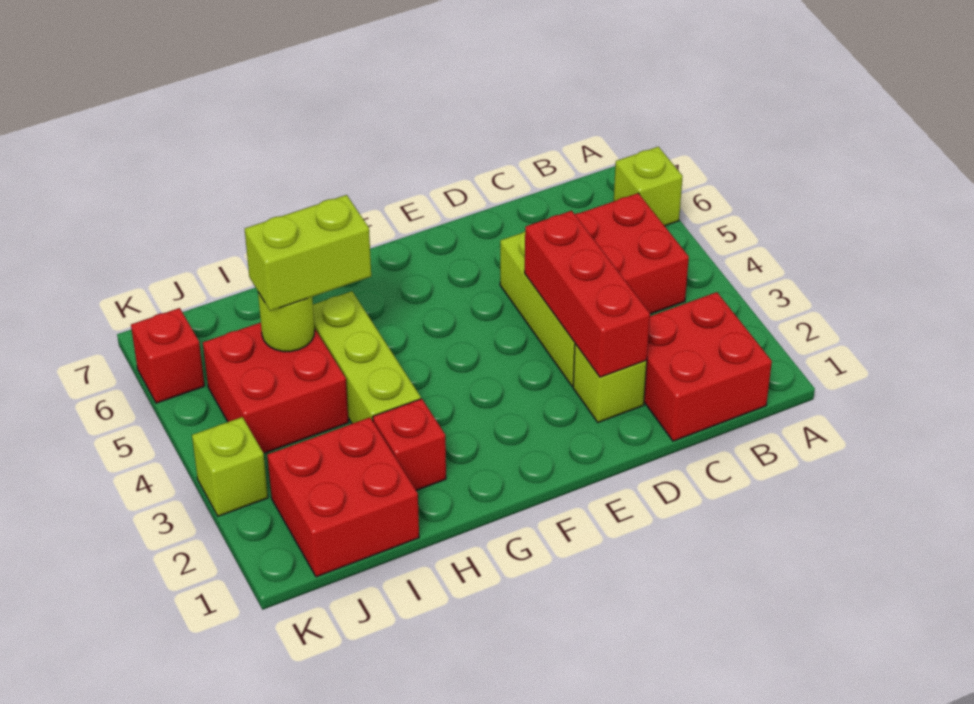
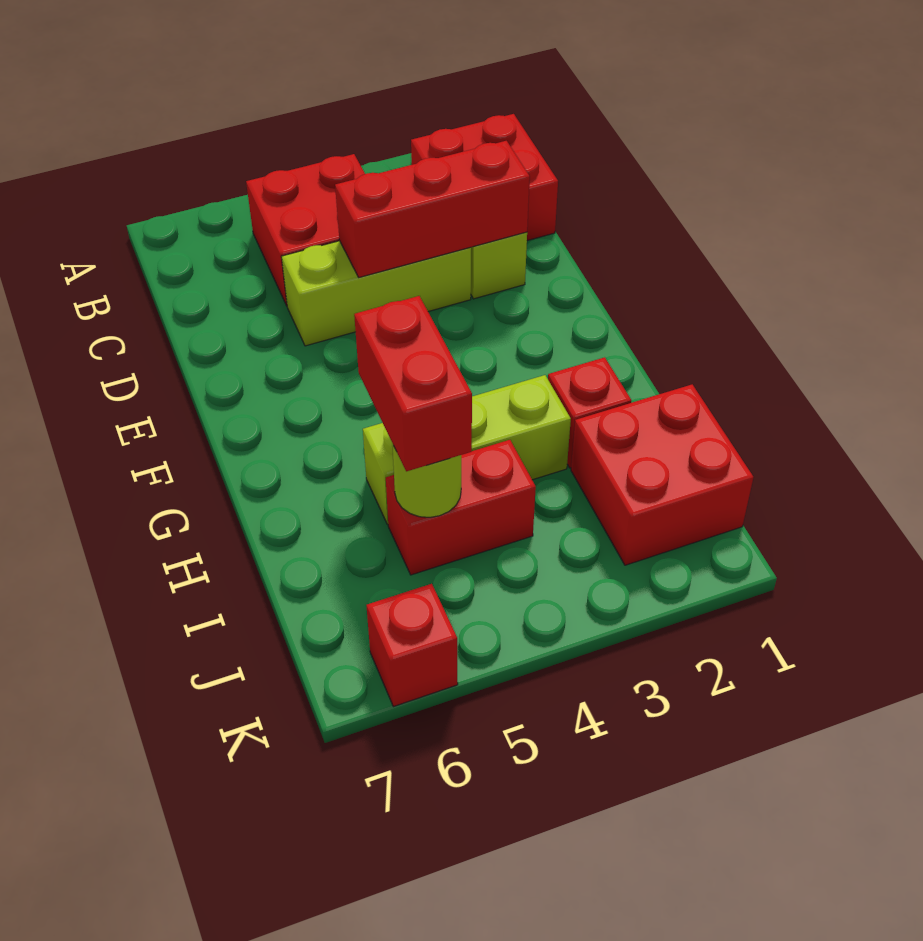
lime brick A6 level 1 -> none
lime brick H5:I5 level 3 -> red brick H5:I5 level 3
red brick I4:J5 level 1 -> red brick I4:I5 level 1
lime brick K3 level 1 -> none

